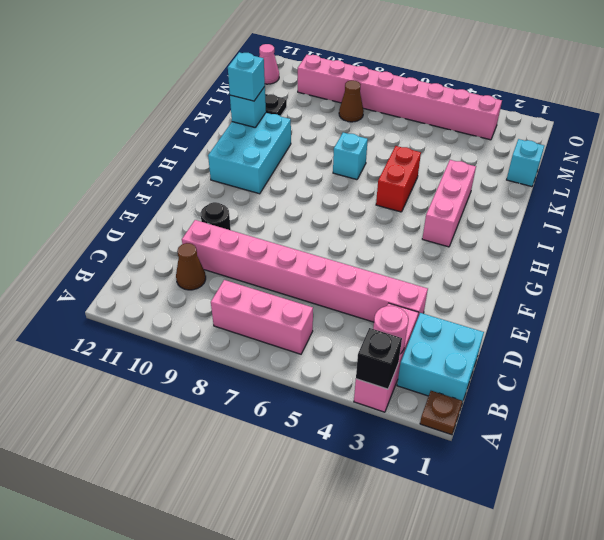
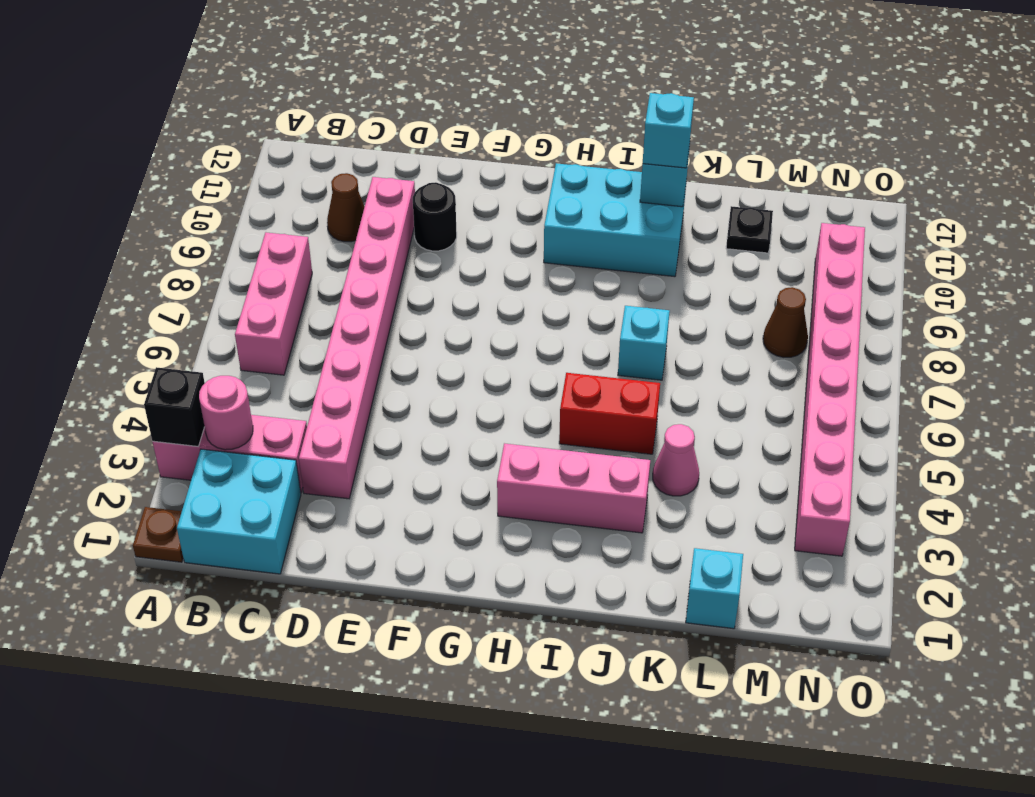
pink cone N12 level 1 -> pink cone K4 level 1

